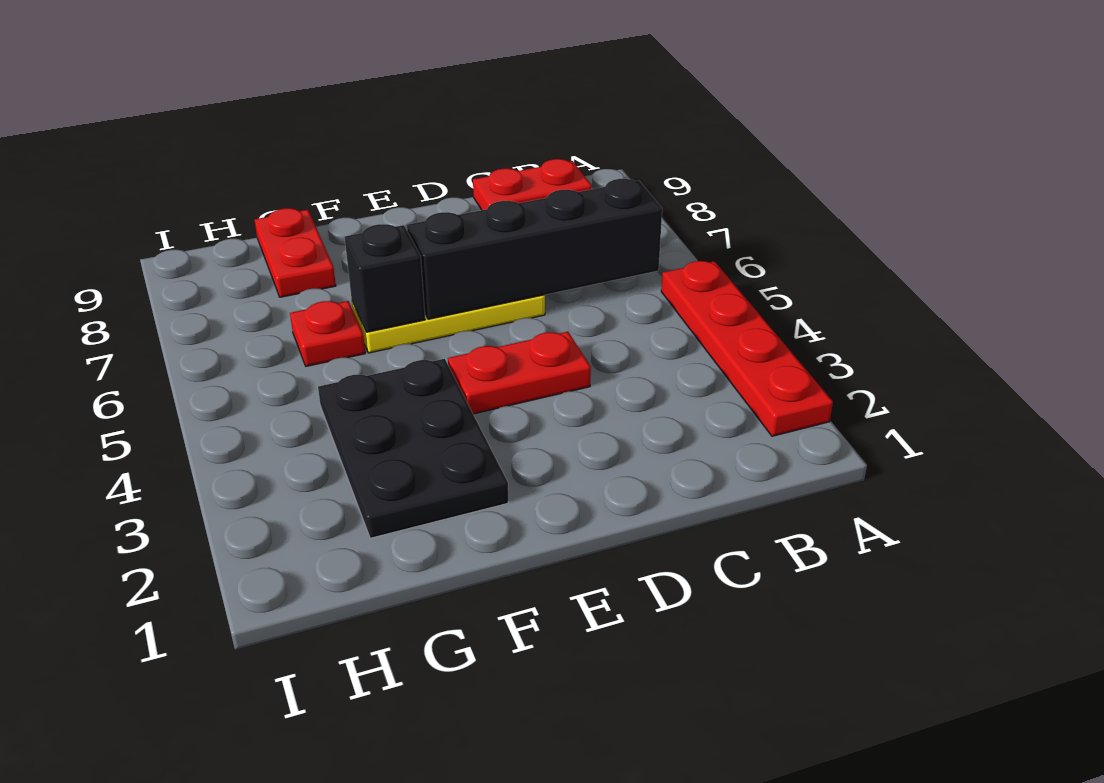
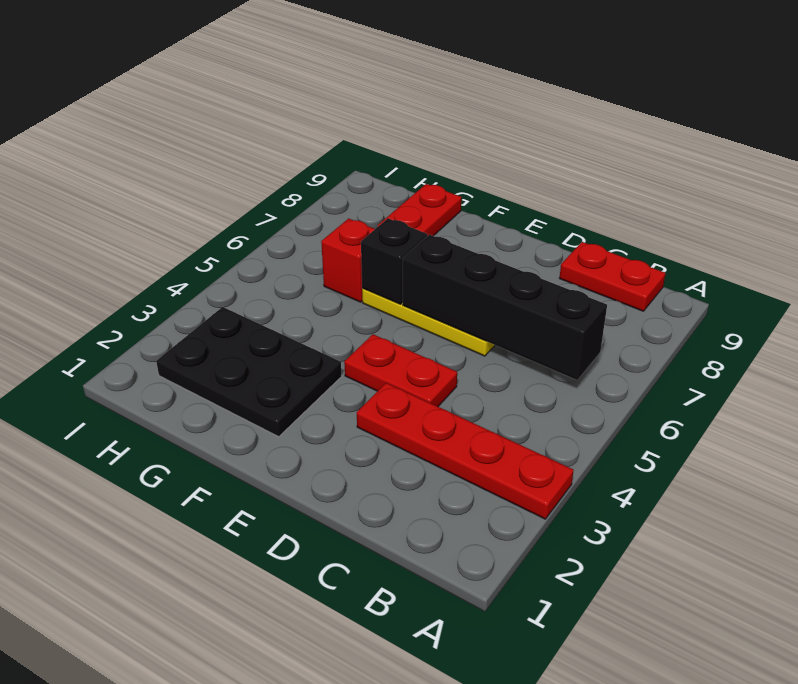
red plate A2:A5 level 1 -> red plate A3:D3 level 1
black plate F2:G4 level 1 -> black plate F2:H3 level 1
red plate G6 level 1 -> red brick G6 level 1

